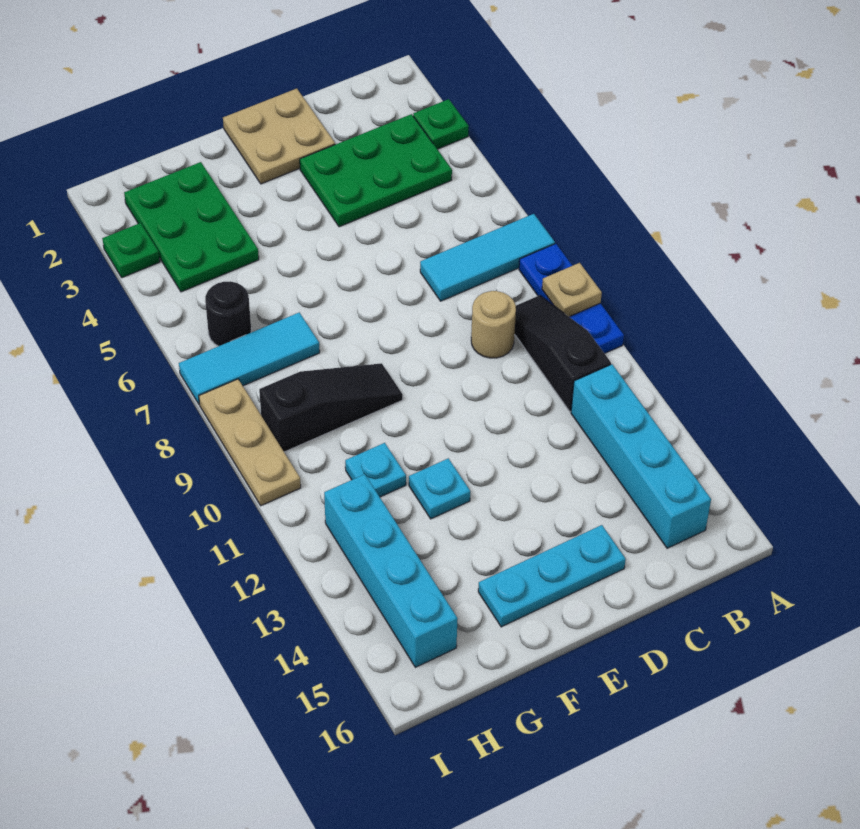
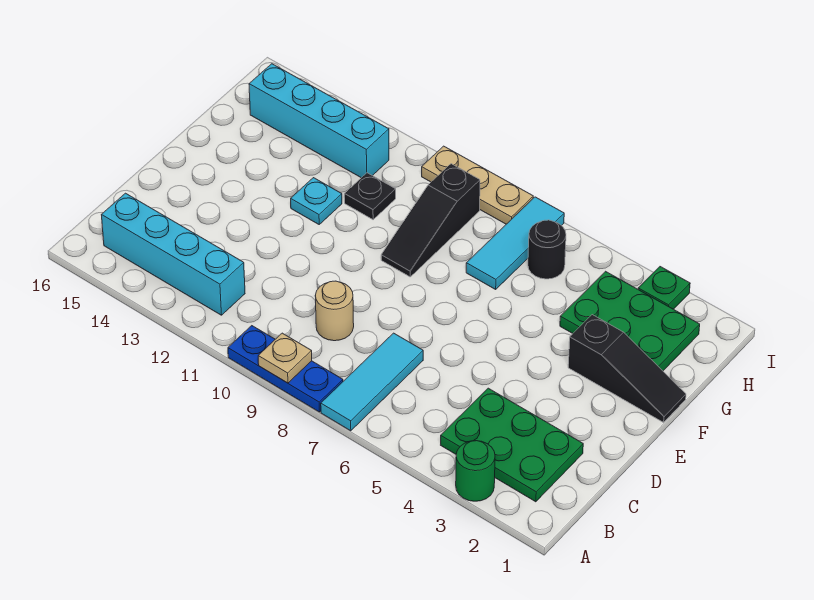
green plate A3 level 1 -> green round brick A3 level 1
green plate B3:D4 level 1 -> green plate B2:C4 level 1
black slope B9:B11 level 1 top 11 -> black slope F1:F3 level 1 top 3
tan plate D1:E2 level 1 -> none
cyan plate D15:F15 level 1 -> none
cyan plate G11 level 1 -> black plate G11 level 1

